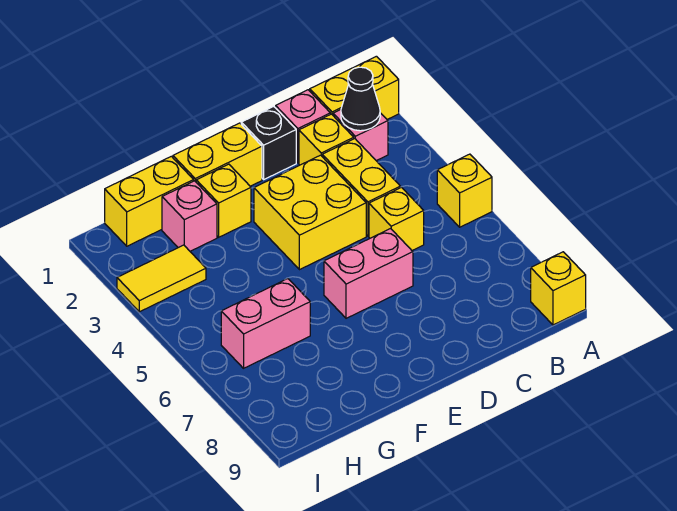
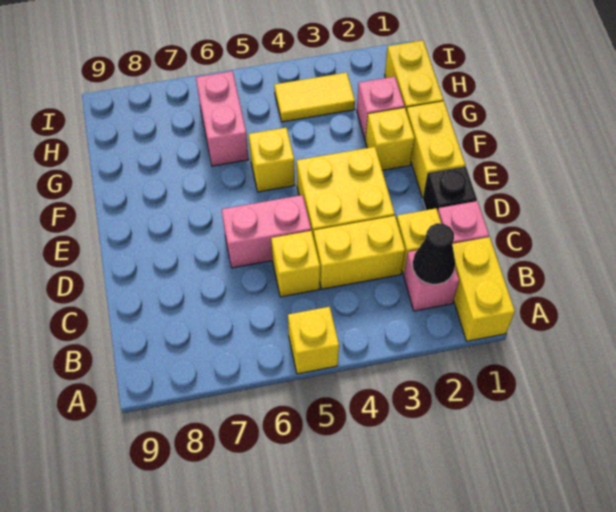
yellow brick A9 level 1 -> yellow brick F5 level 1
pink brick D6:E6 level 1 -> pink brick D5:D6 level 1
yellow tile H3:I3 level 1 -> yellow tile H3:H4 level 1

